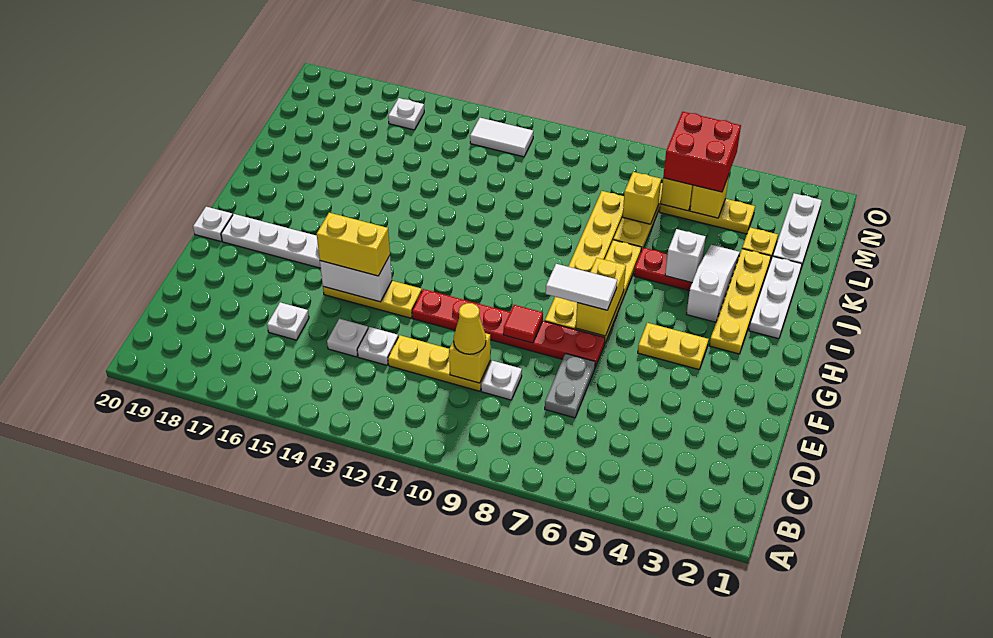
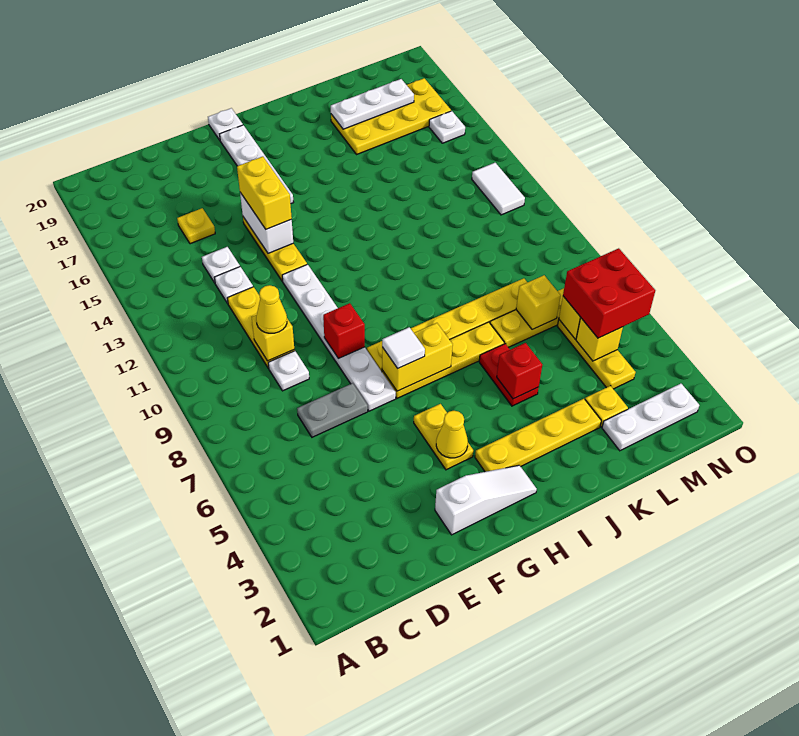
white plate D16 level 1 -> yellow plate D16 level 1
red plate F7:F12 level 1 -> white plate F7:F12 level 1
red tile F9 level 2 -> red brick F9 level 2
none -> yellow cone G4 level 2
white tile G7:G8 level 3 -> white tile G7 level 3
white plate I2:K2 level 1 -> white plate K18:M18 level 2
white slope I4:K4 level 1 top I -> white slope F2:H2 level 1 top F
white brick J5 level 2 -> red brick J5 level 2
none -> yellow plate K17:N18 level 1

